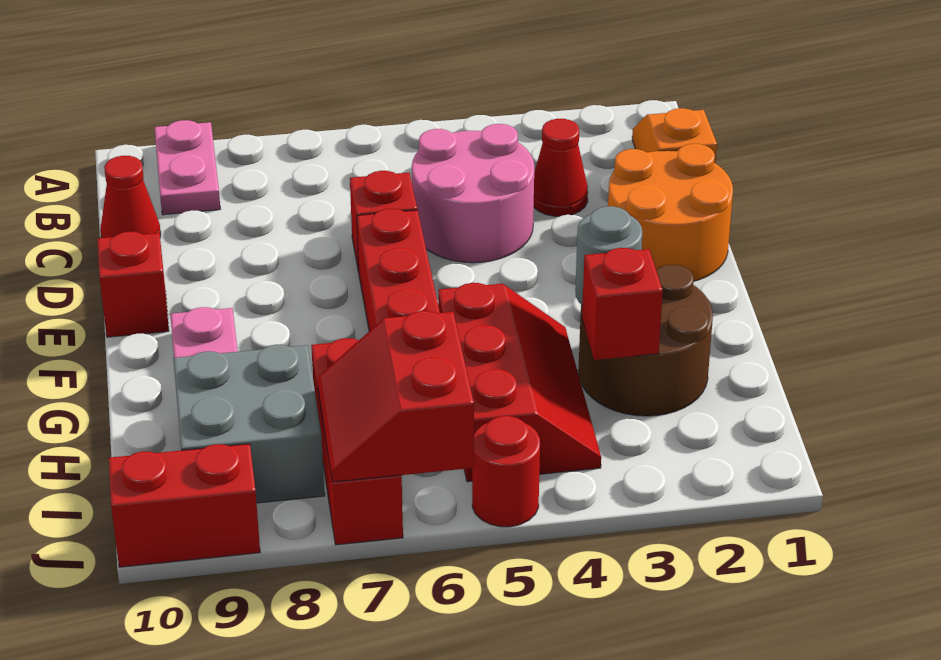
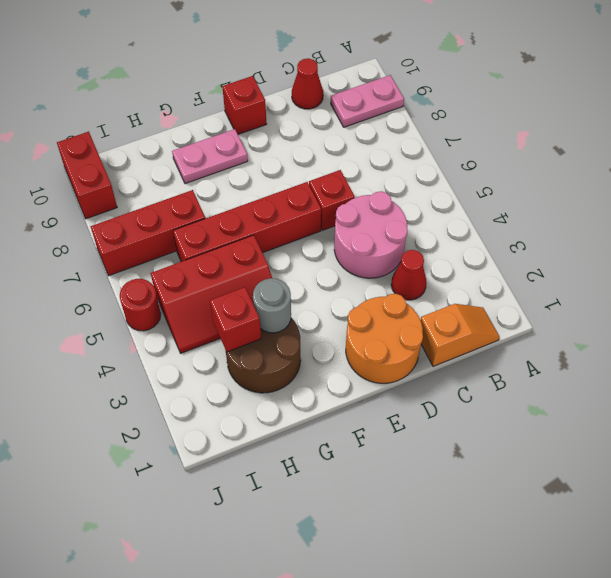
grey brick H8:I9 level 1 -> none
red slope I6:J7 level 2 top 6 -> none

